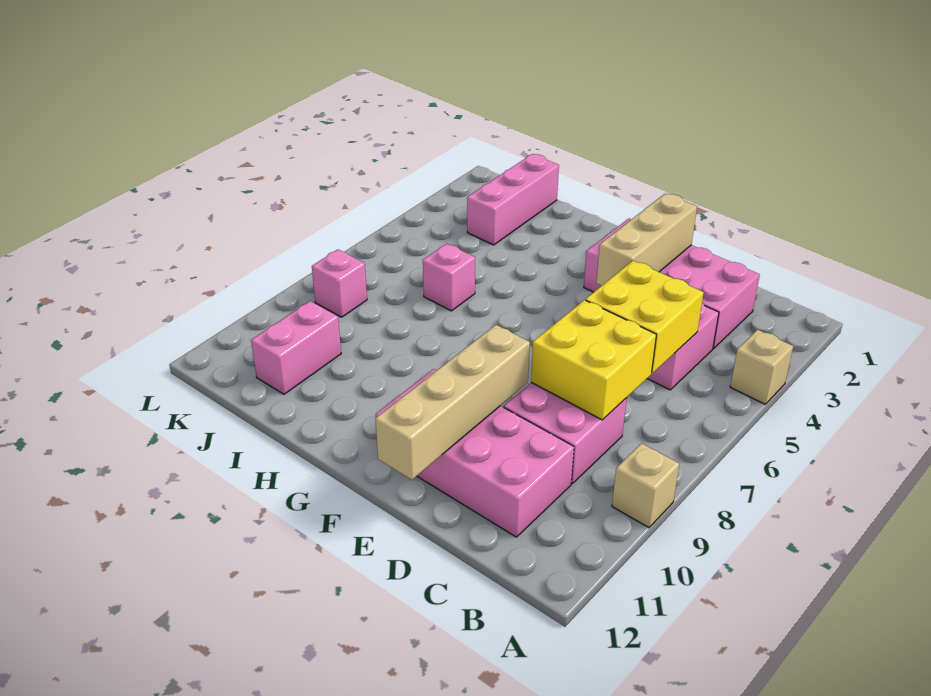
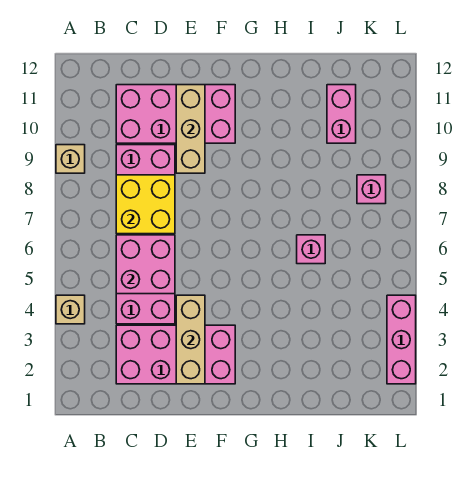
yellow brick C5:D6 level 2 -> pink brick C5:D6 level 2
tan brick E9:E12 level 2 -> tan brick E9:E11 level 2
pink brick J1:J3 level 1 -> pink brick L2:L4 level 1

